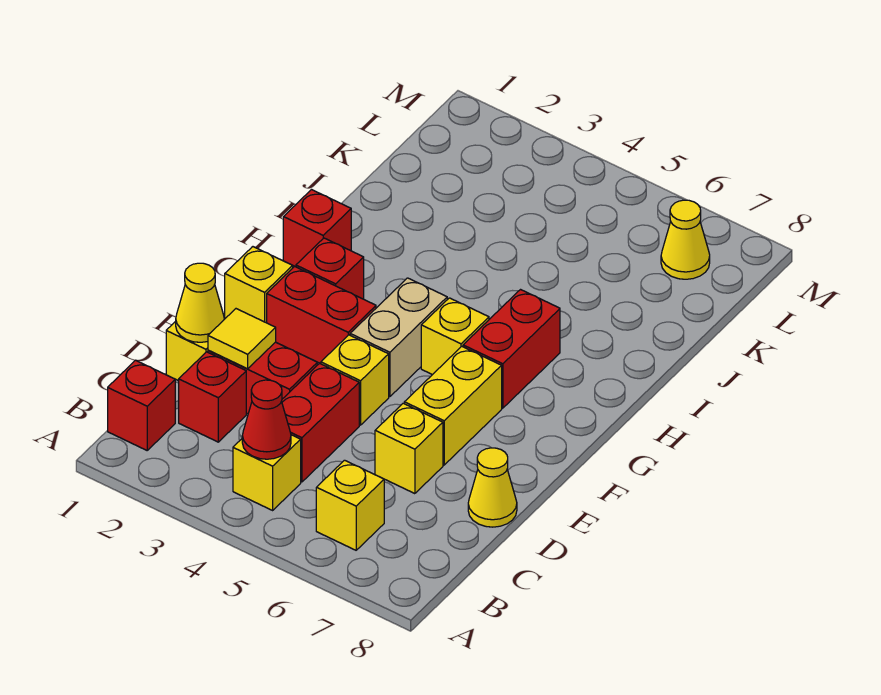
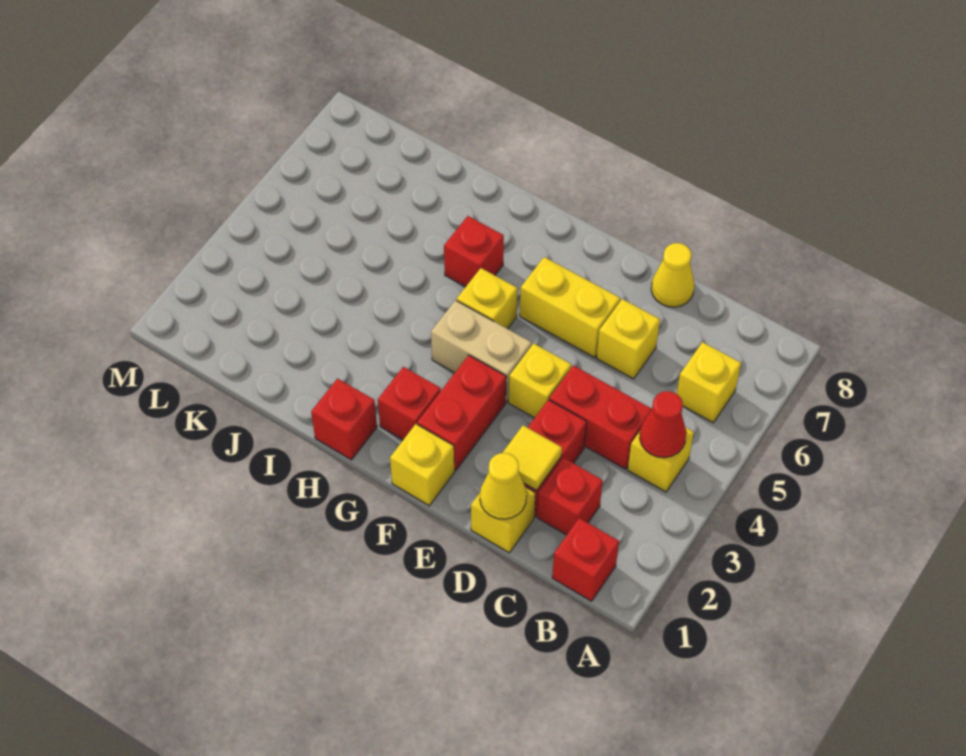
red brick G6:H6 level 1 -> red brick H6 level 1
yellow cone L7 level 1 -> none

